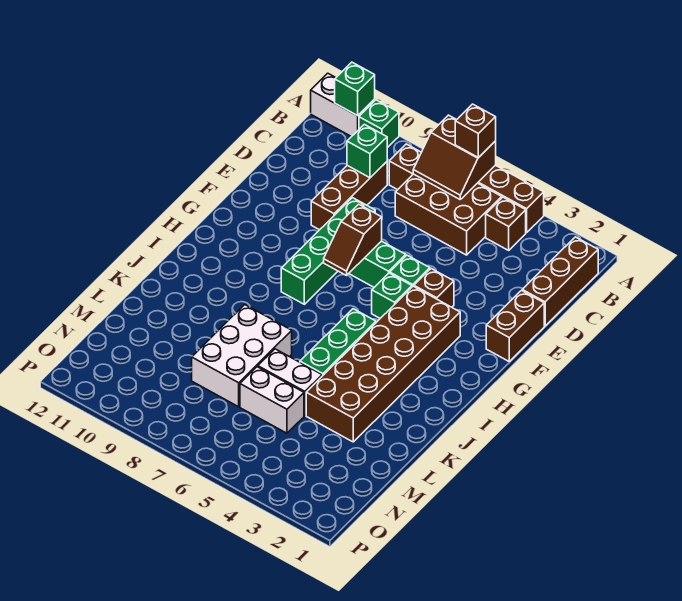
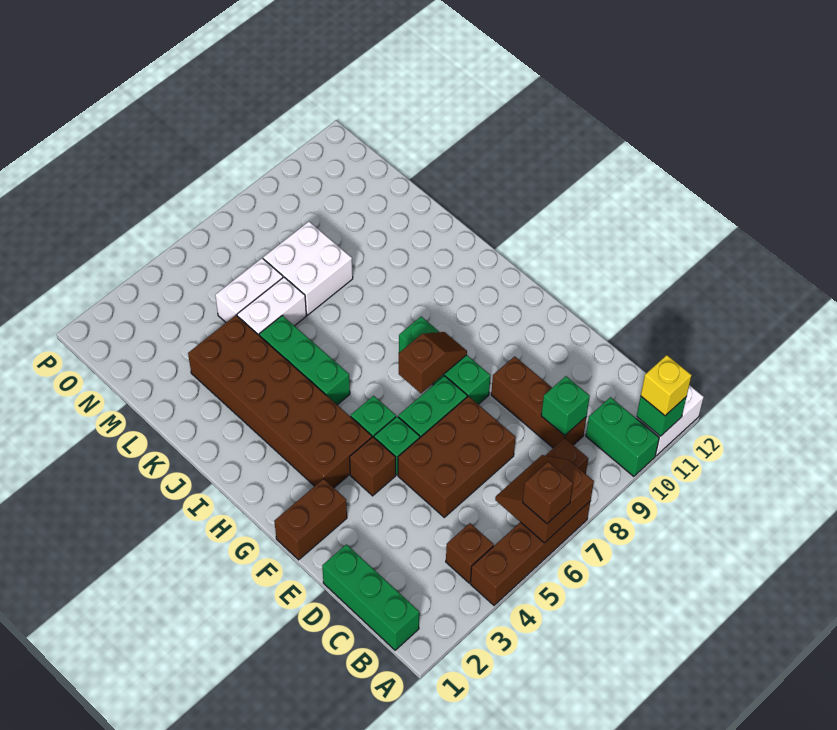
green brick A10 level 1 -> green brick A10:B10 level 1
none -> yellow brick A11 level 3
brown brick B1:D1 level 1 -> green brick B1:D1 level 1
brown brick B5:C7 level 1 -> brown brick D5:E7 level 1
brown brick E1:F1 level 1 -> brown brick F1:F2 level 1
green brick E8:H8 level 1 -> green brick F8:H8 level 1
brown slope F7:G7 level 2 top F -> brown slope G7:G8 level 2 top 7
white brick K7:M8 level 1 -> white brick L7:M8 level 1

